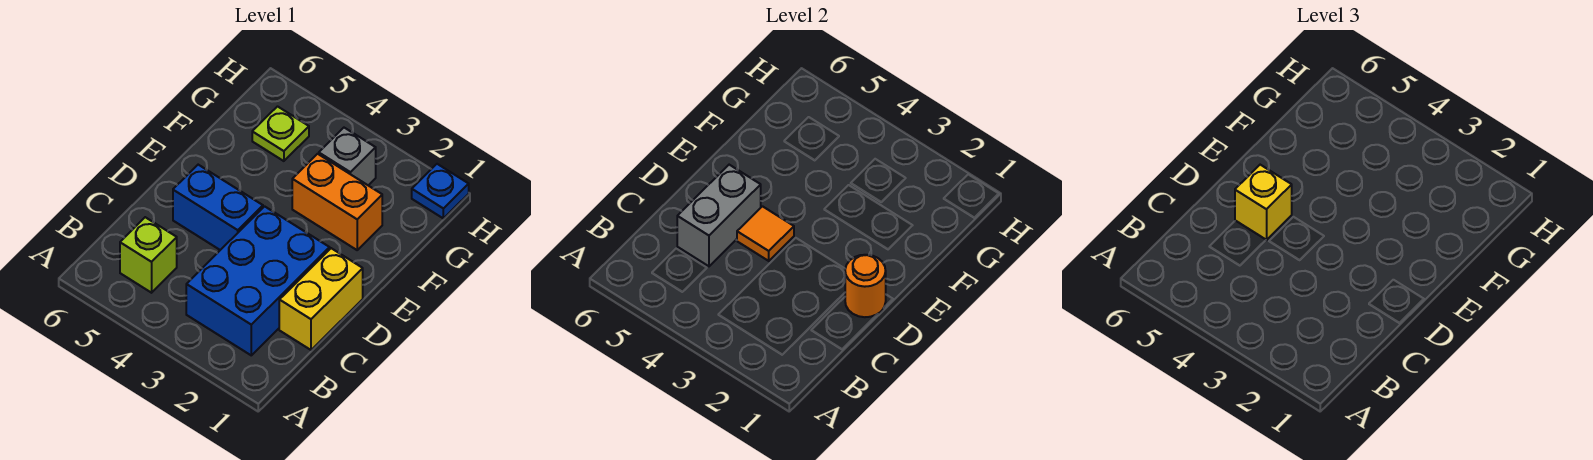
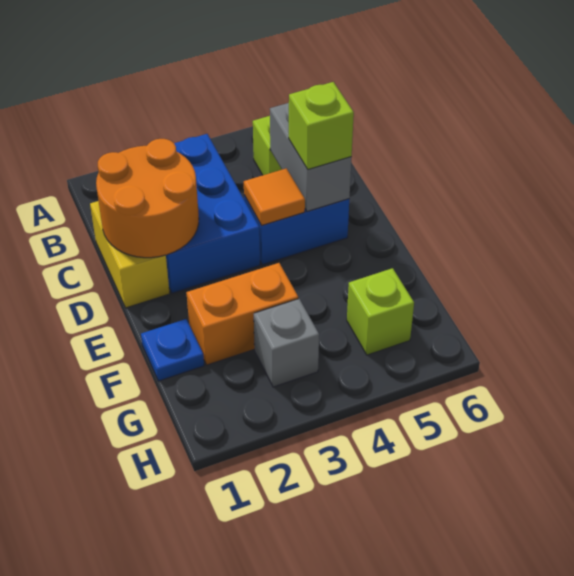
orange round brick D1 level 2 -> orange round brick C1:D2 level 2
yellow brick D5 level 3 -> lime brick D5 level 3
lime plate G5 level 1 -> lime brick G5 level 1
blue plate H1 level 1 -> blue plate F1 level 1

